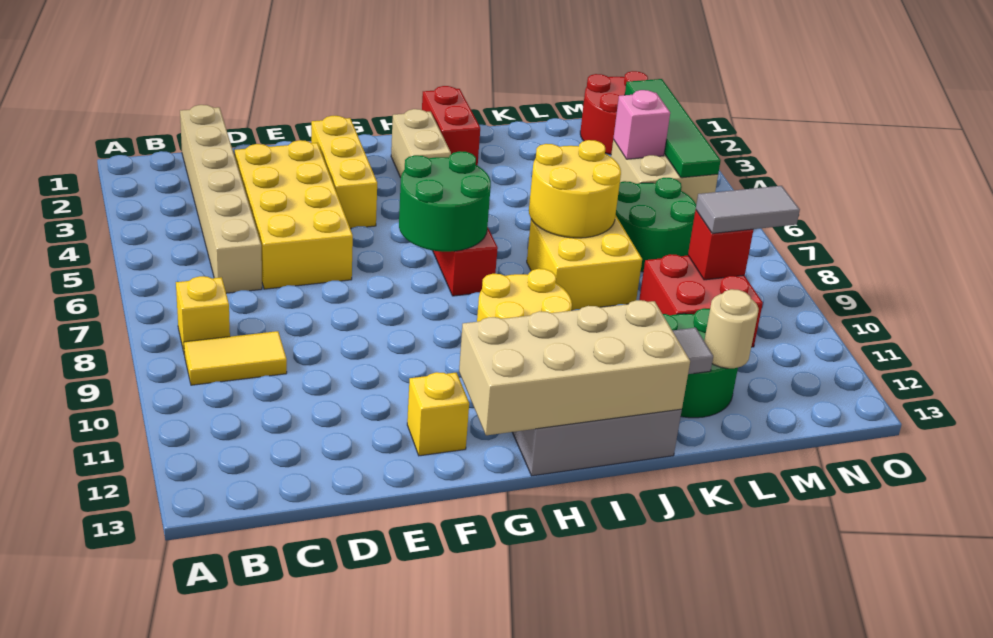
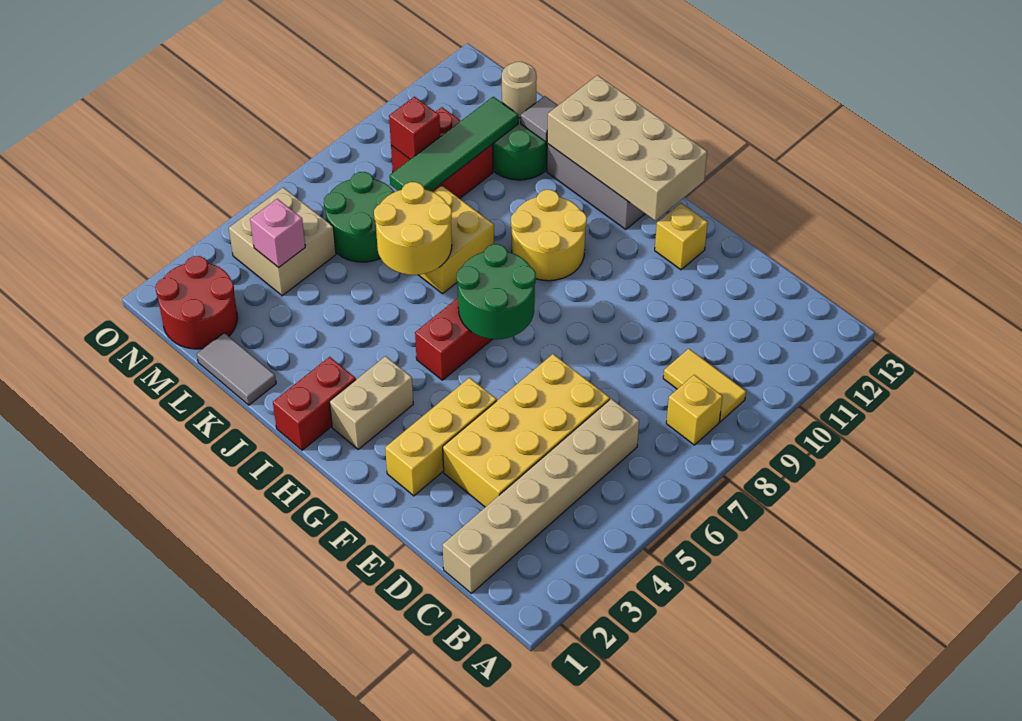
grey tile M9:N9 level 3 -> grey tile K1:L1 level 1
green tile N2:N5 level 2 -> green tile L8:L11 level 2

